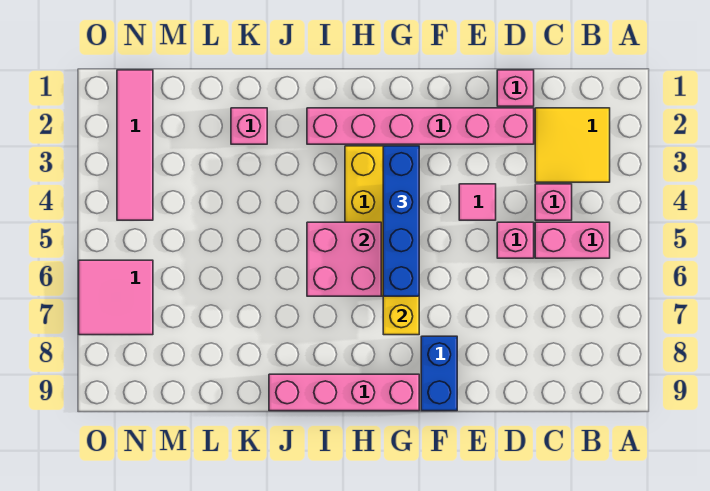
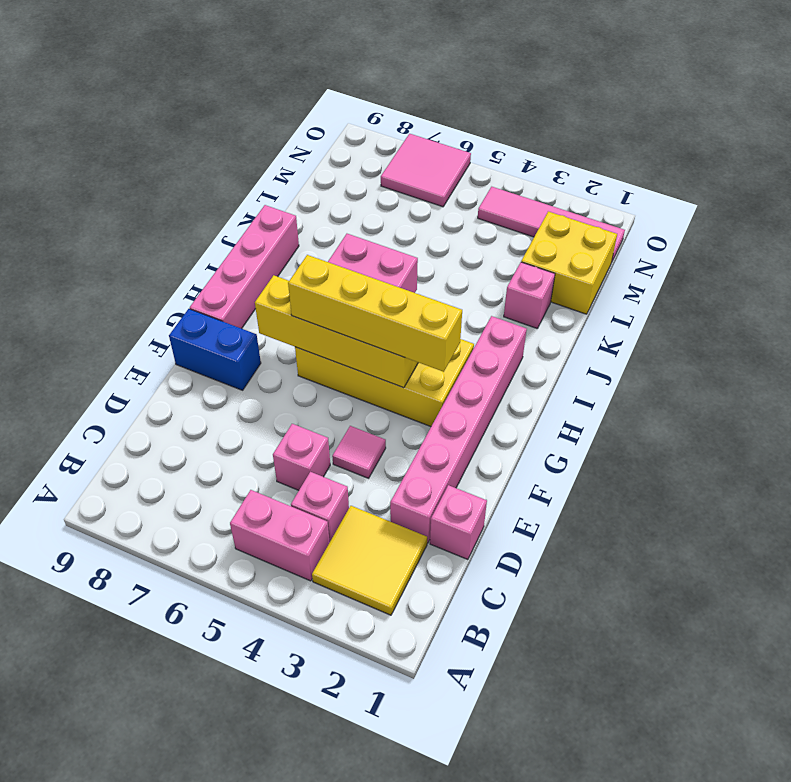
pink brick B5:C5 level 1 -> pink brick B4:B5 level 1
blue brick G3:G6 level 3 -> yellow brick G3:G6 level 3
none -> yellow brick L1:M2 level 1

